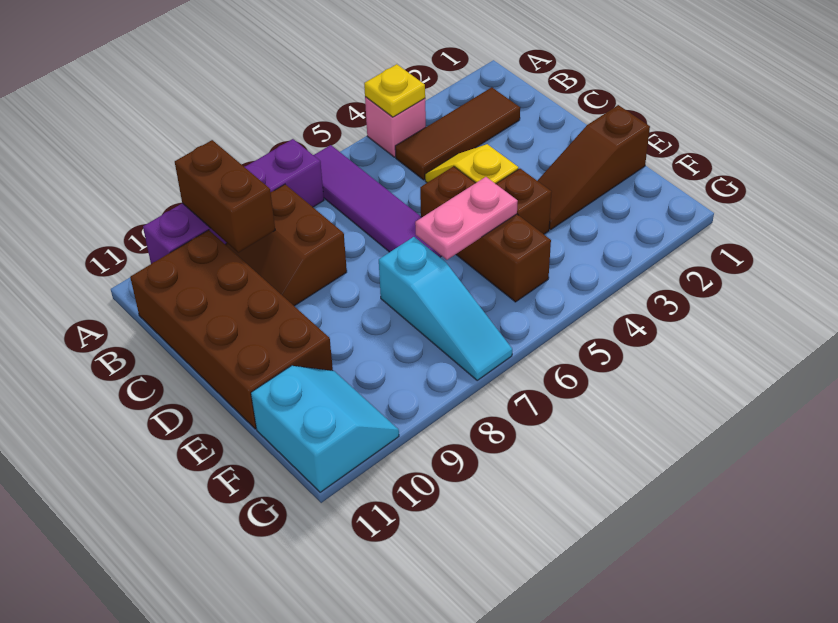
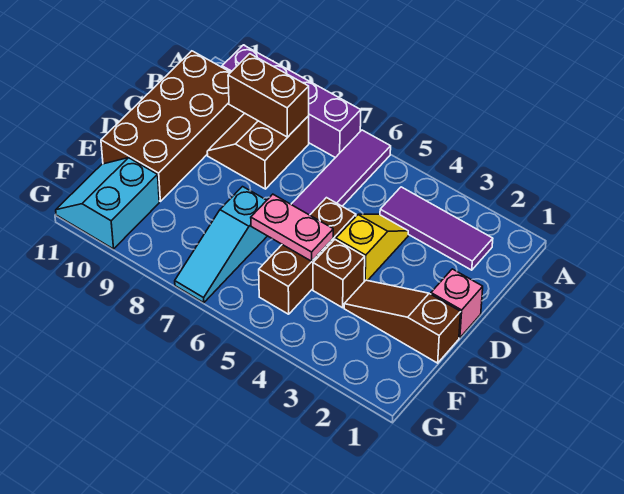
pink brick A4 level 1 -> pink brick D1 level 1
yellow plate A4 level 2 -> none
brown brick A9:B9 level 2 -> brown brick B8:B9 level 2
brown tile B2:B4 level 1 -> purple tile B2:B4 level 1
cyan slope F10:G11 level 1 top 11 -> cyan slope F10:G11 level 1 top 10

